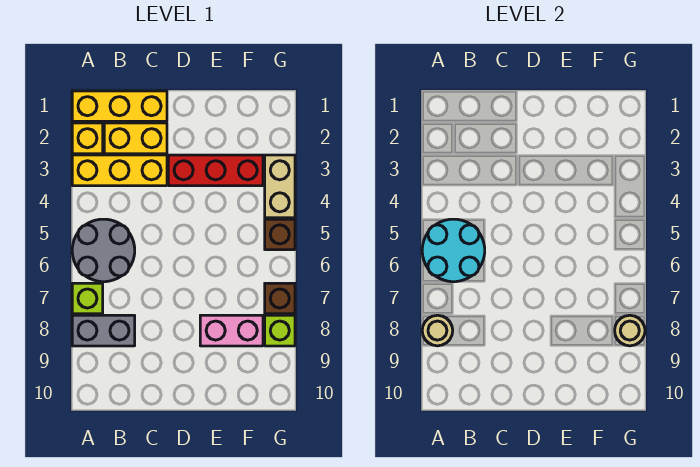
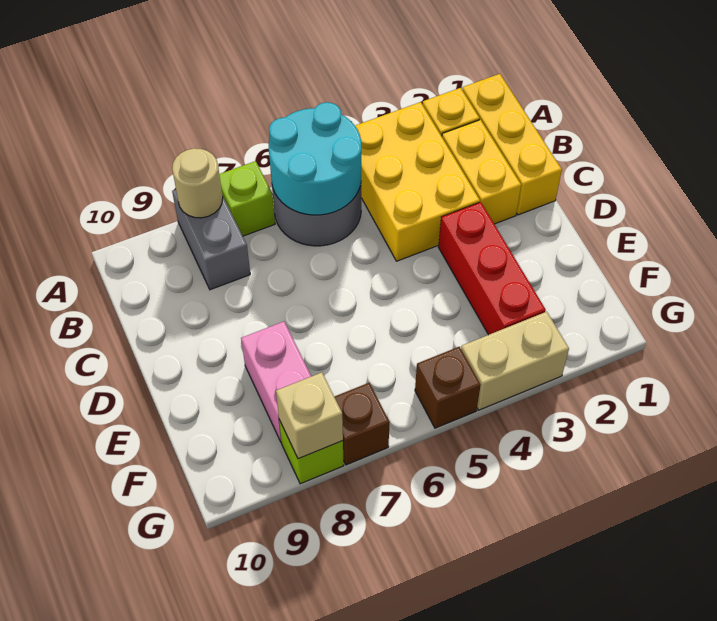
yellow brick A3:C3 level 1 -> yellow brick A3:C4 level 1
tan round brick G8 level 2 -> tan brick G8 level 2

